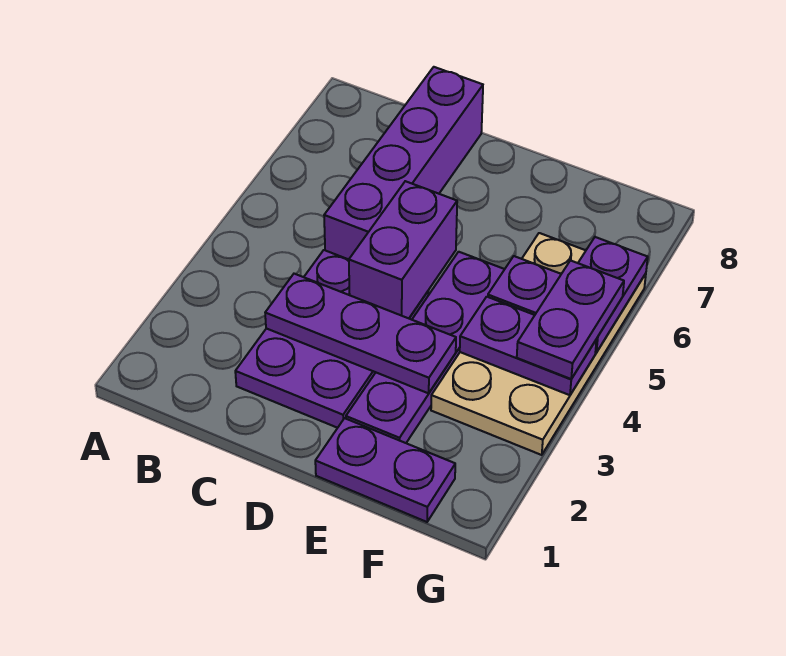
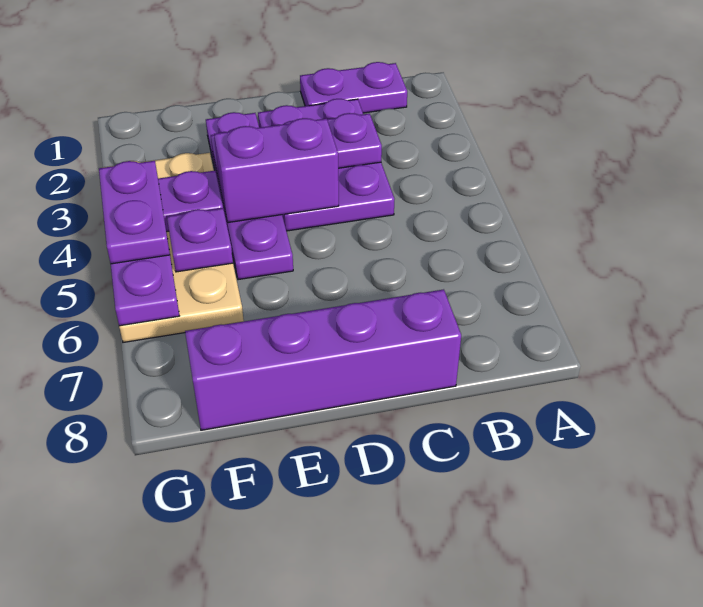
purple brick C5:C8 level 1 -> purple brick C8:F8 level 1
purple brick D4:D5 level 2 -> purple brick D4:E4 level 2
purple plate E1:F1 level 1 -> purple plate B1:C1 level 1

